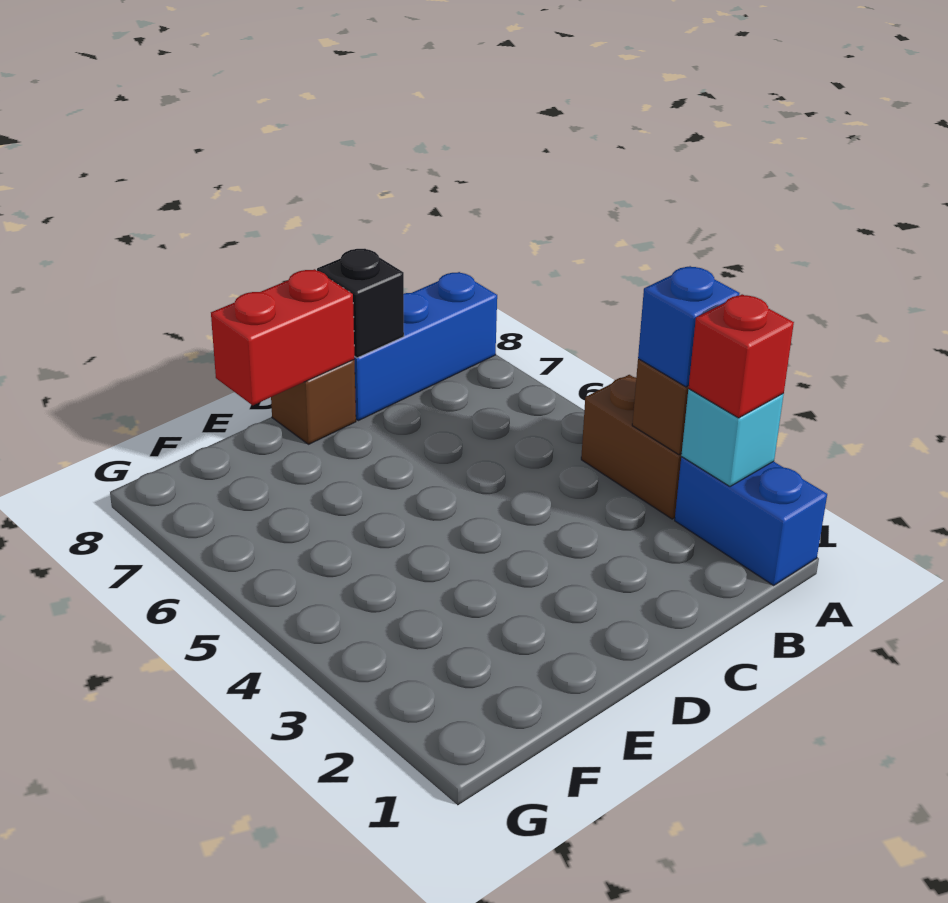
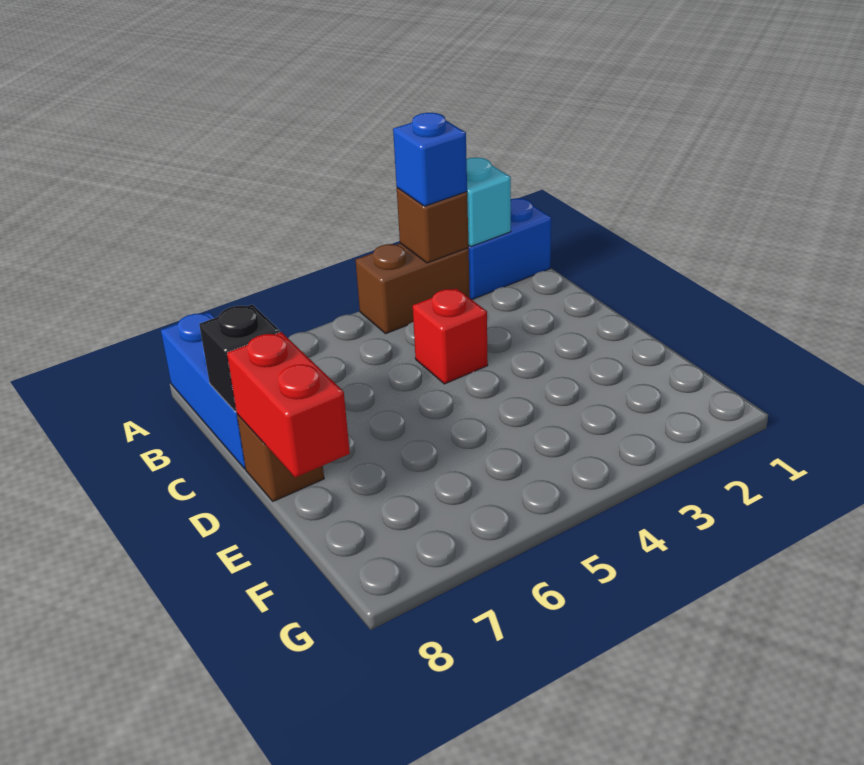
red brick A2 level 3 -> red brick C4 level 1

